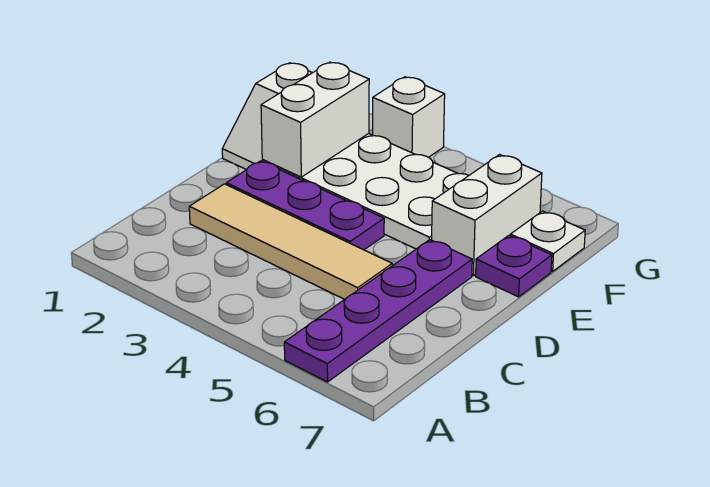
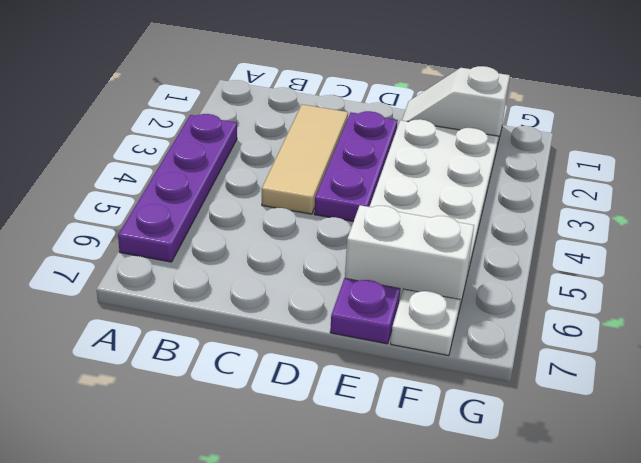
purple plate A6:D6 level 1 -> purple plate A3:A6 level 1
tan tile C2:C5 level 1 -> tan tile C2:C4 level 1
white brick E2:F2 level 2 -> none
white brick G3 level 1 -> none

